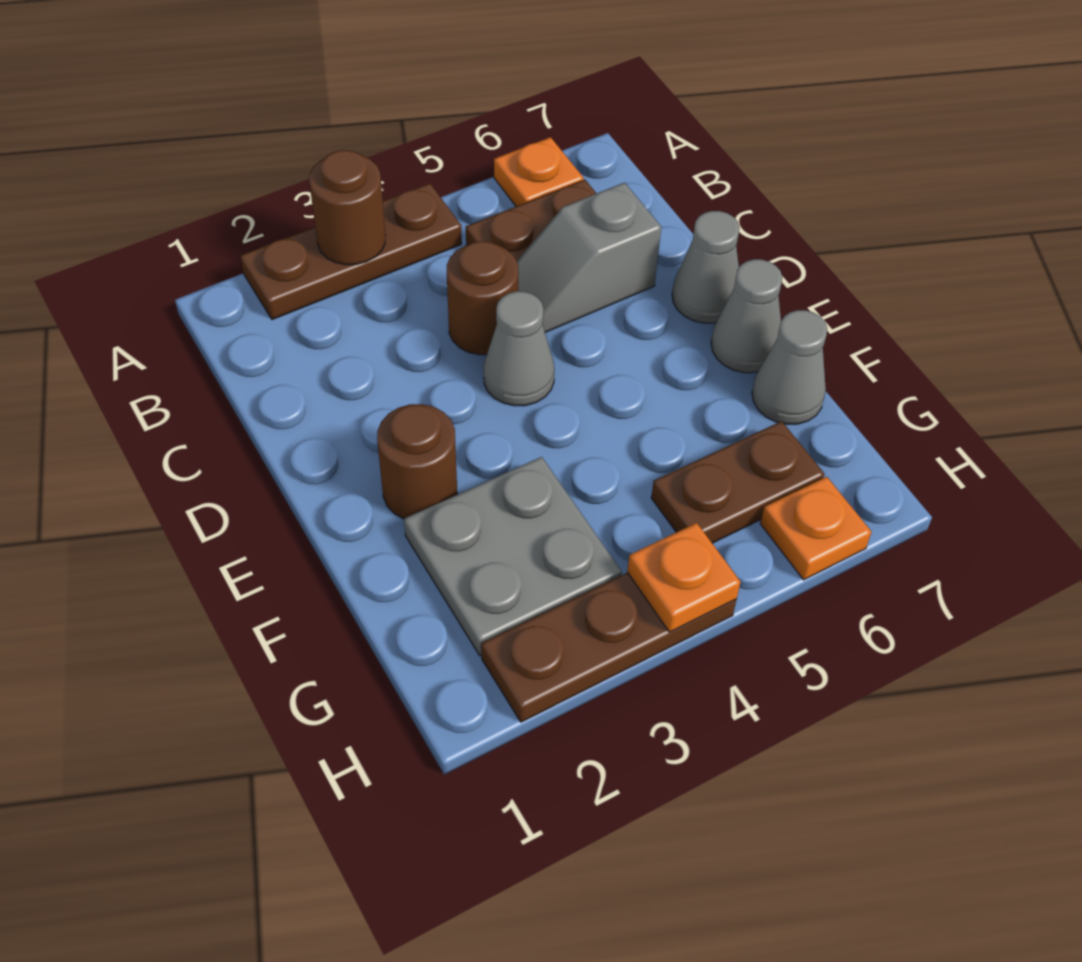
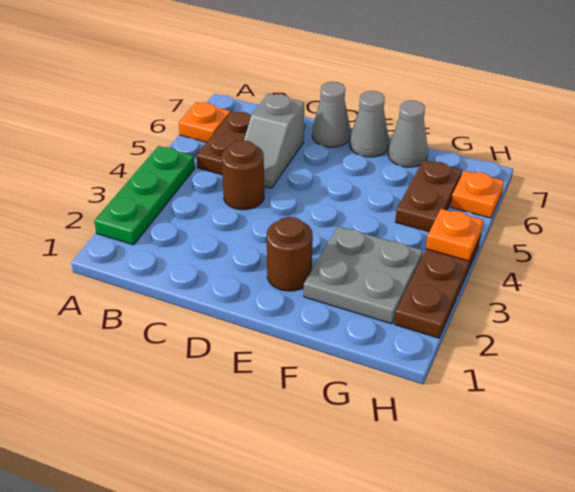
brown plate A2:A4 level 1 -> green plate A2:A4 level 1
brown round brick A3 level 2 -> none
grey cone D4 level 1 -> none

